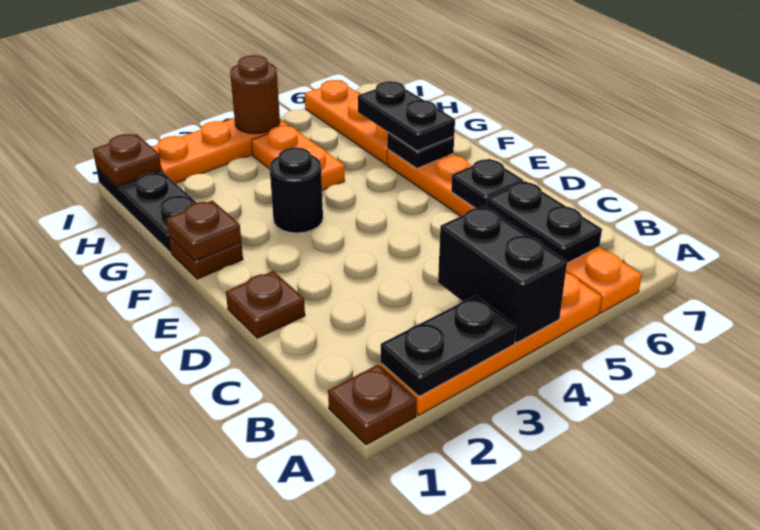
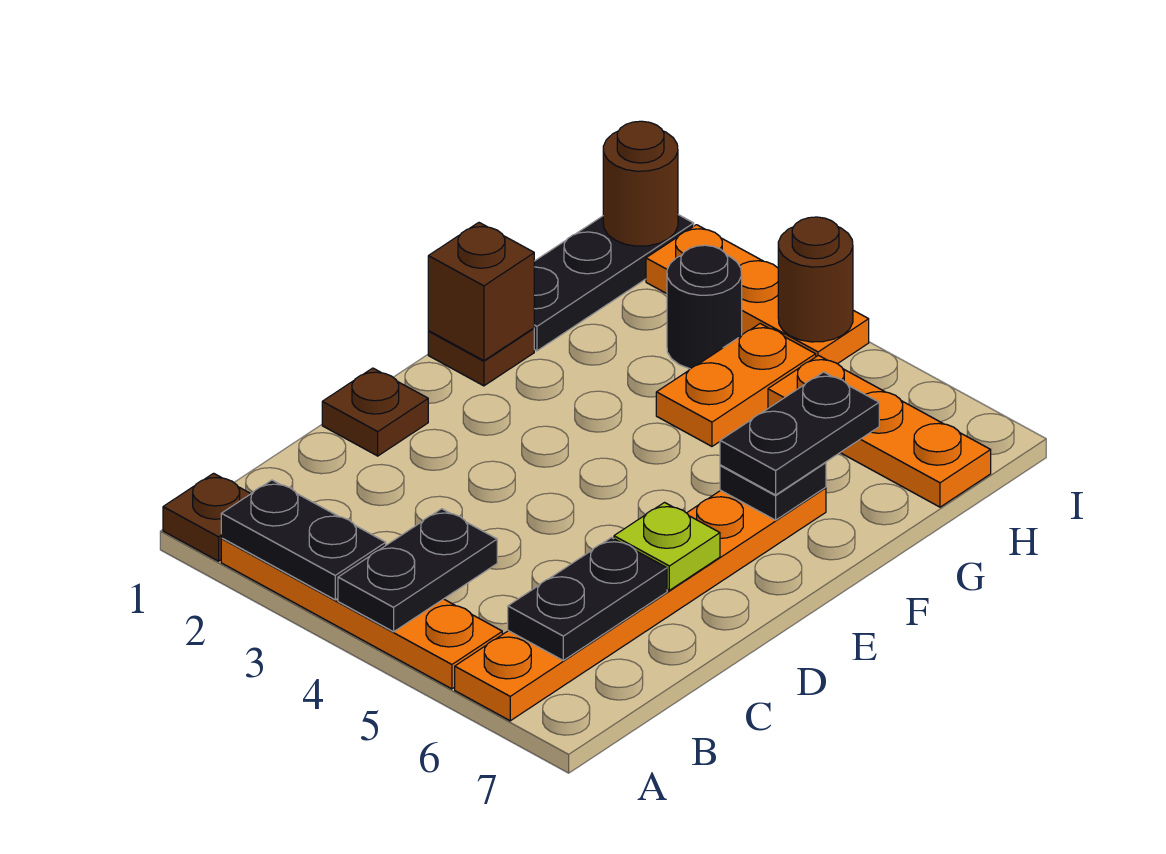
black brick A4:B4 level 2 -> black plate A4:B4 level 2
black plate D6 level 2 -> lime plate D6 level 2
brown plate F1 level 2 -> brown brick F1 level 2
black round brick F3 level 1 -> black round brick H3 level 1
orange plate G6:I6 level 1 -> orange plate H5:H7 level 1
brown plate I1 level 2 -> brown round brick I1 level 2

